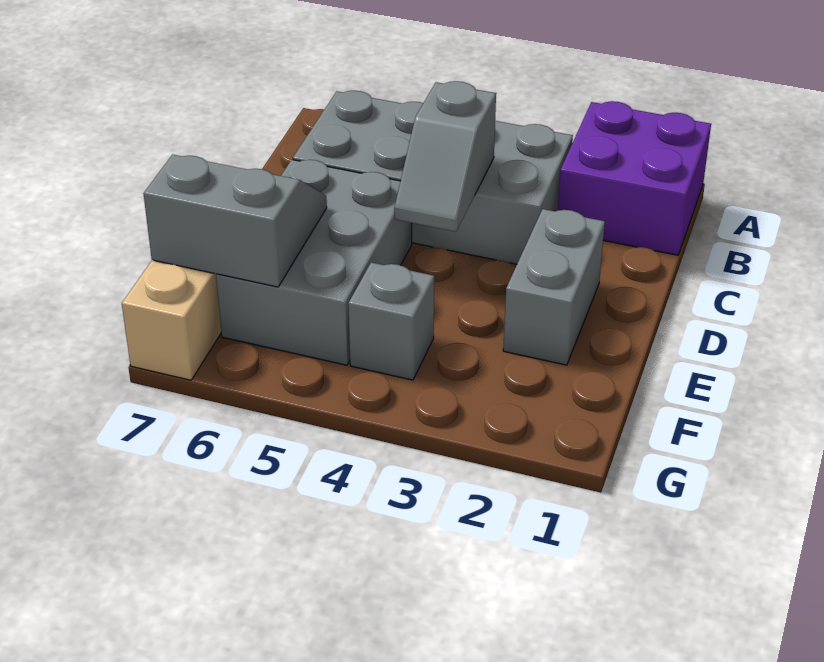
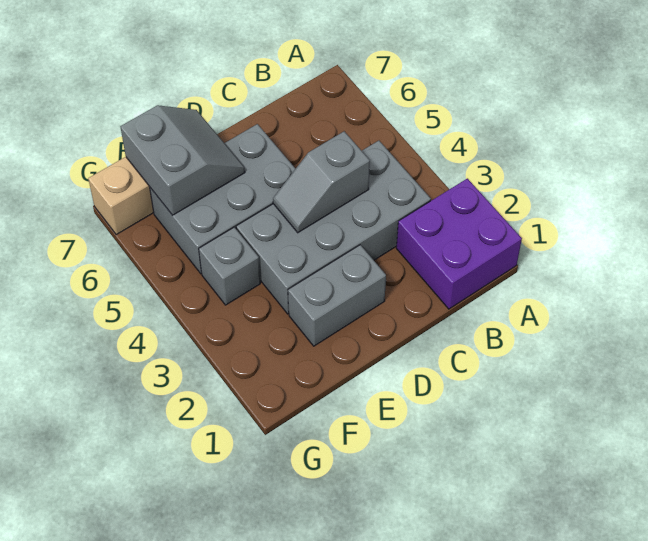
grey brick B3:C6 level 1 -> grey brick B3:E4 level 1

